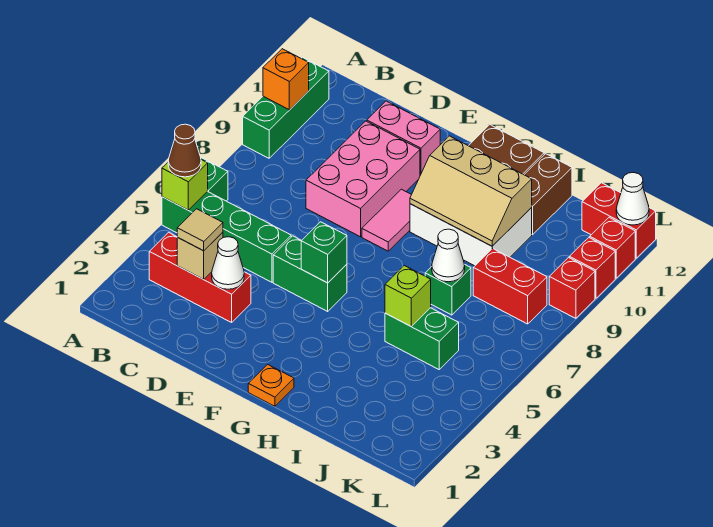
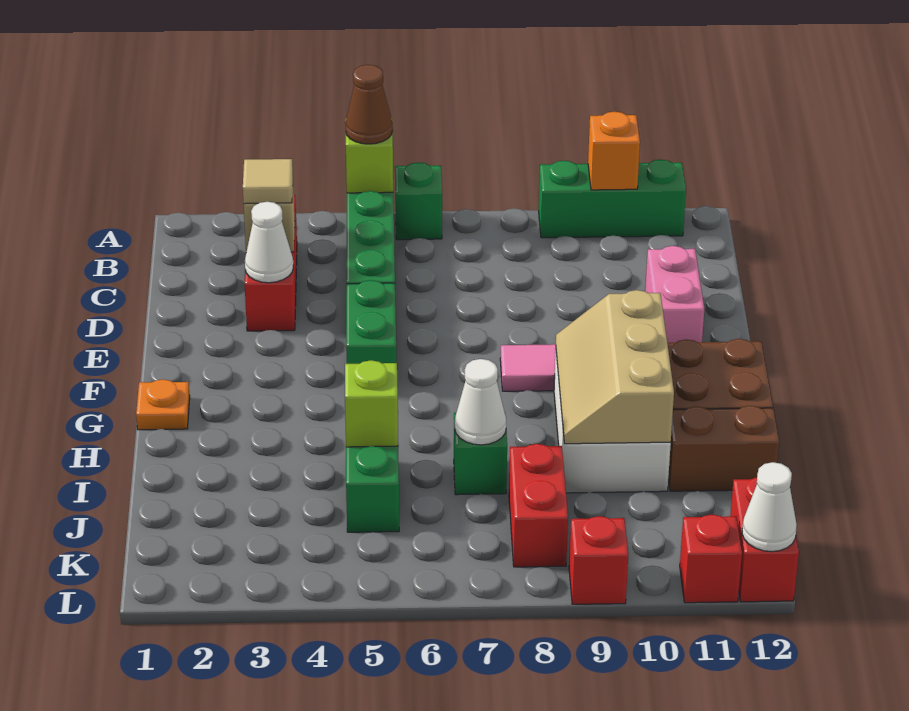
pink brick D8:E10 level 1 -> none
green brick F5 level 2 -> none
red brick L10 level 1 -> none

